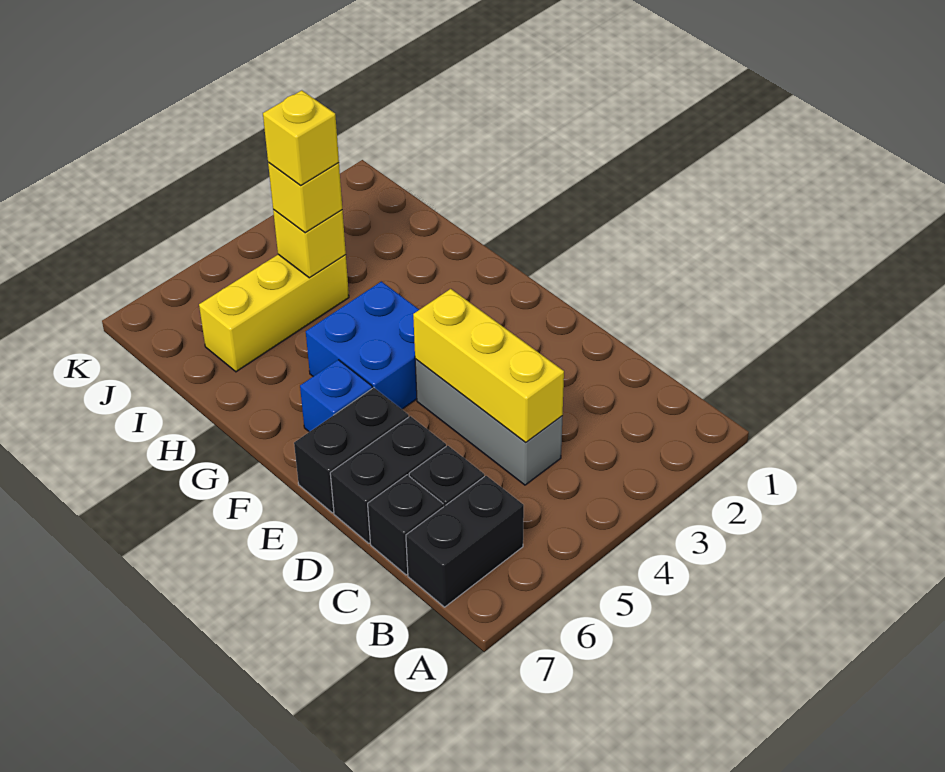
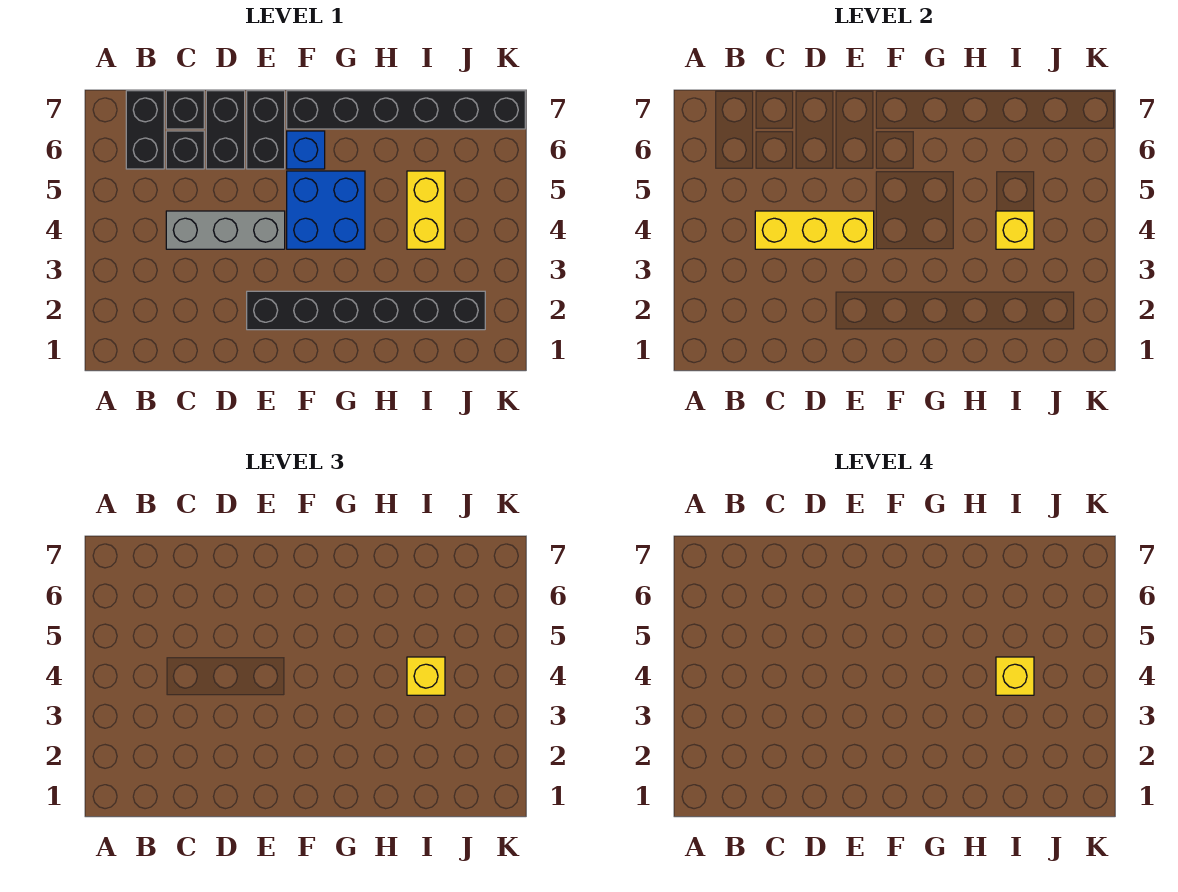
none -> black brick E2:J2 level 1
none -> black brick F7:K7 level 1
yellow brick I4:I6 level 1 -> yellow brick I4:I5 level 1

